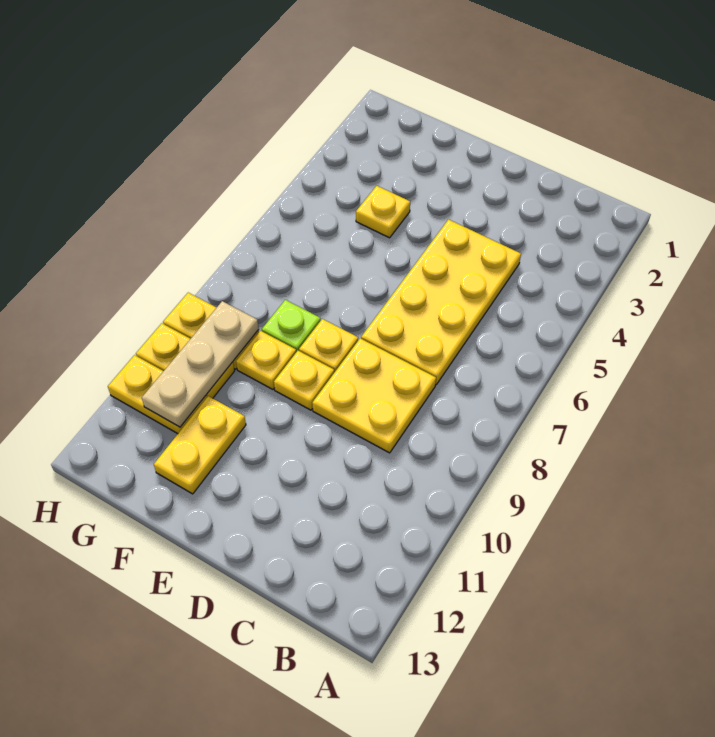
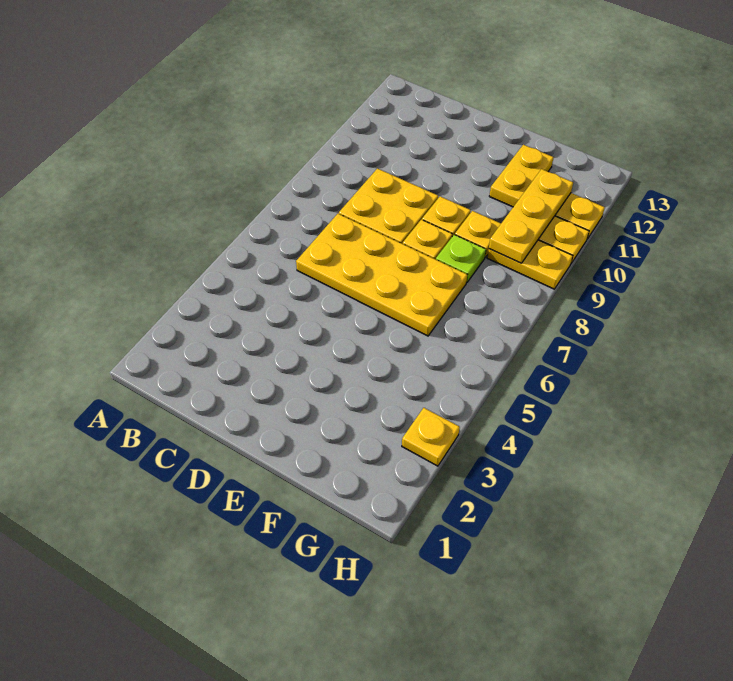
yellow plate C4:D7 level 1 -> yellow plate C6:F7 level 1
yellow plate F4 level 1 -> yellow plate H3 level 1
tan plate G9:G11 level 2 -> yellow plate G9:G11 level 2

